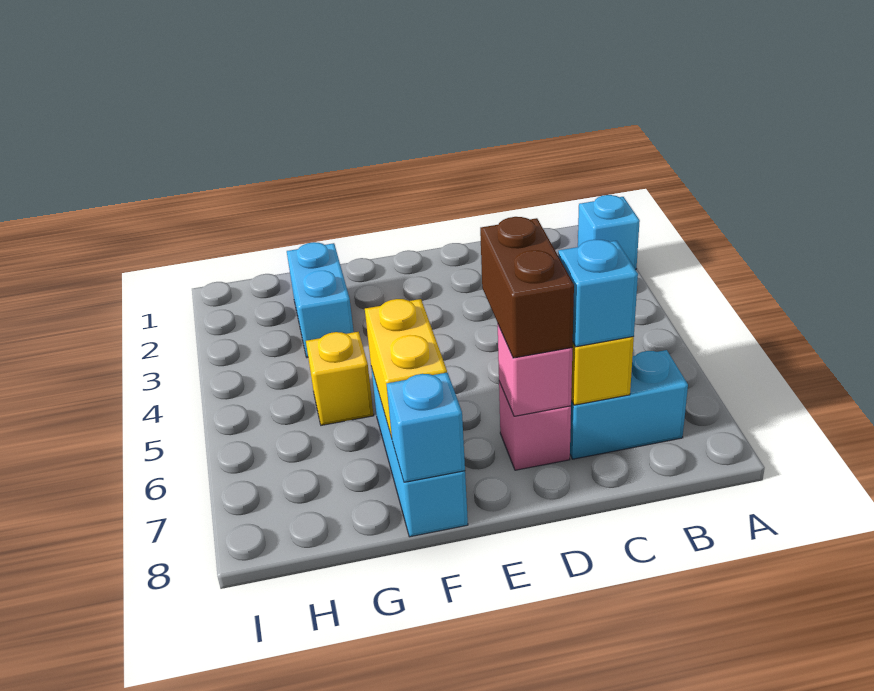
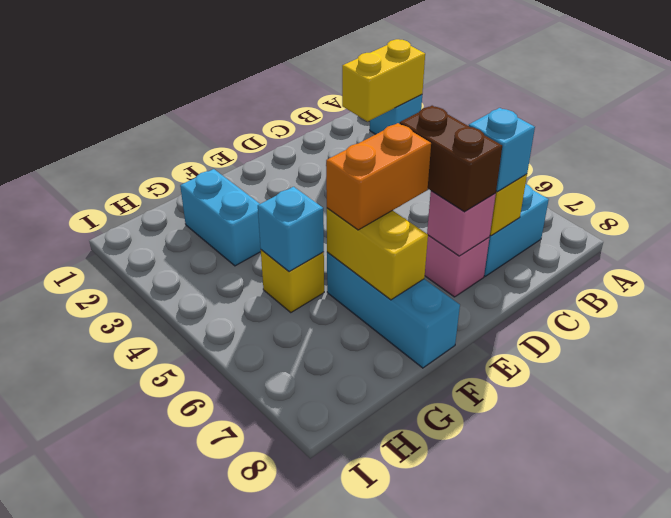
none -> yellow brick A2:B2 level 2
none -> orange brick E6:F6 level 3
cyan brick F8 level 2 -> cyan brick G5 level 2

